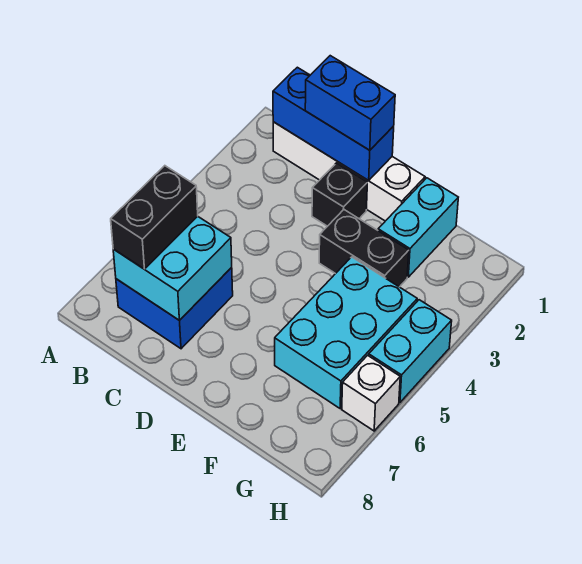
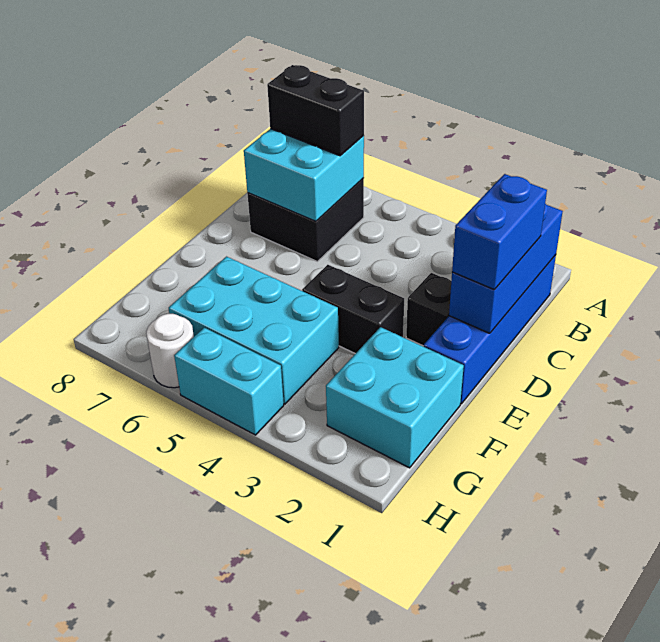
white brick B1:E1 level 1 -> blue brick B1:E1 level 1
blue brick B6:C7 level 1 -> black brick B6:C7 level 1
black brick E3:F3 level 1 -> black brick E3:E4 level 1
cyan brick F1:F2 level 1 -> cyan brick F1:G2 level 1
white brick H6 level 1 -> white round brick H6 level 1

